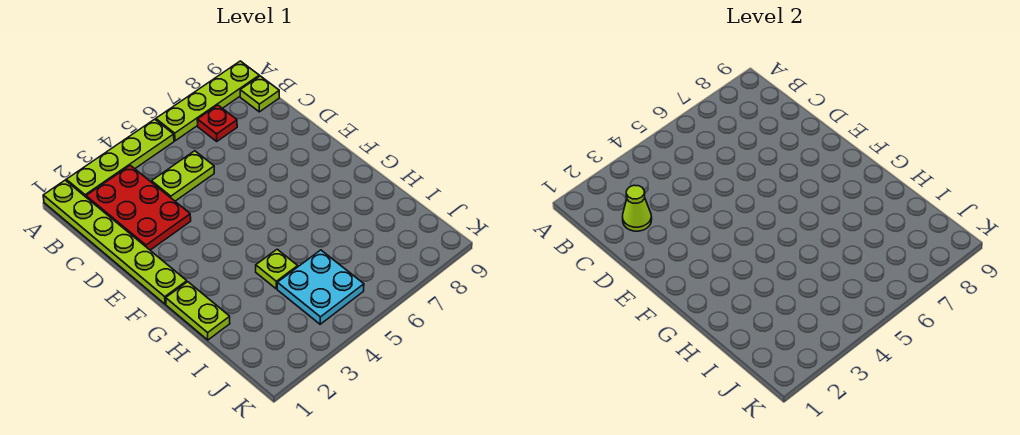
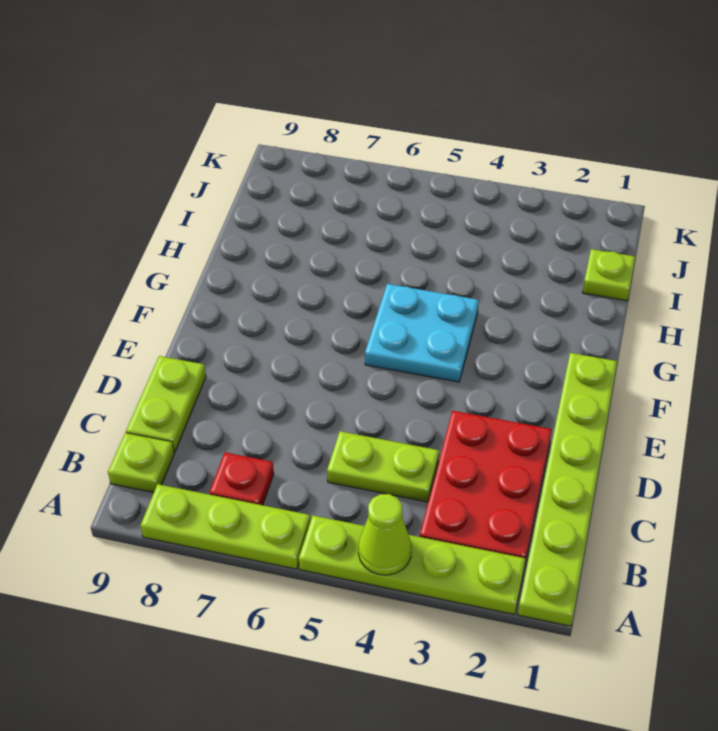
lime plate A6:A9 level 1 -> lime plate A6:A8 level 1
lime cone C2 level 2 -> lime cone A4 level 2
lime plate G1:H1 level 1 -> lime plate C9:D9 level 1
lime plate H4 level 1 -> lime plate I1 level 1
cyan plate I4:J5 level 1 -> cyan plate F4:G5 level 1

